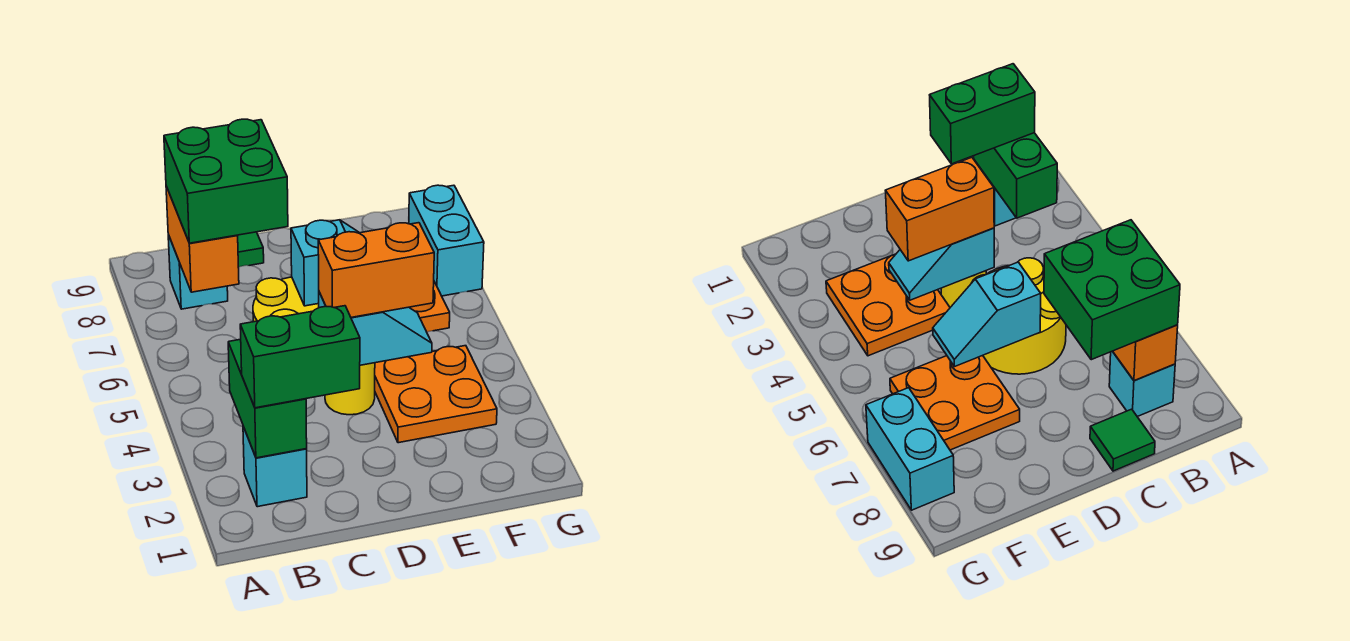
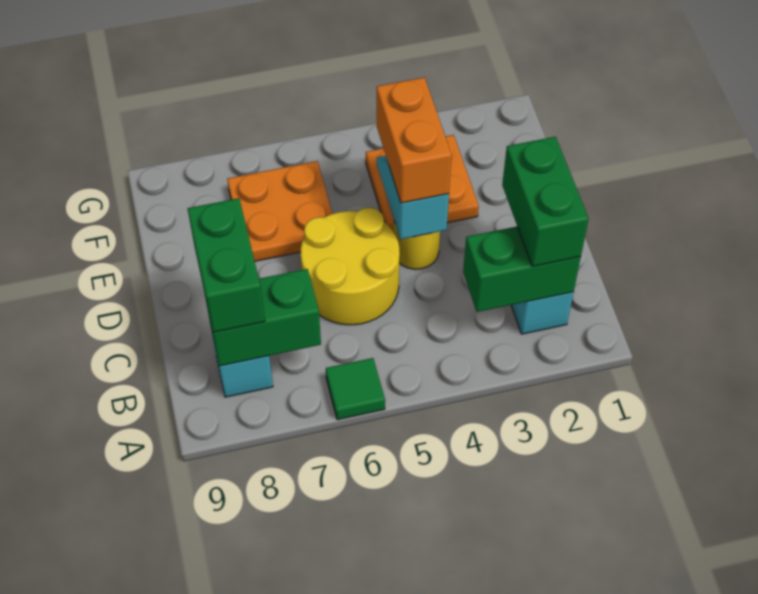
orange brick B7:B8 level 2 -> green brick B7:B8 level 2
green brick B7:C8 level 3 -> green brick B8:C8 level 3
green tile C9 level 1 -> green tile A6 level 1
cyan slope D6:E6 level 2 top D -> none
cyan brick G7:G8 level 1 -> none

